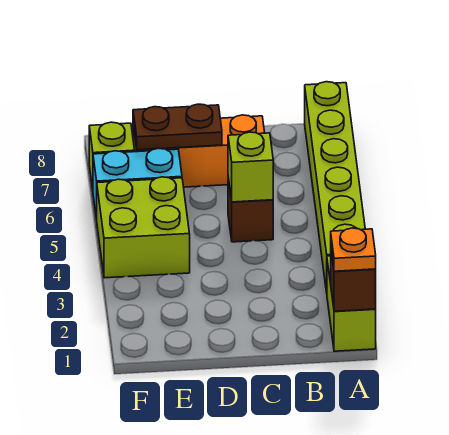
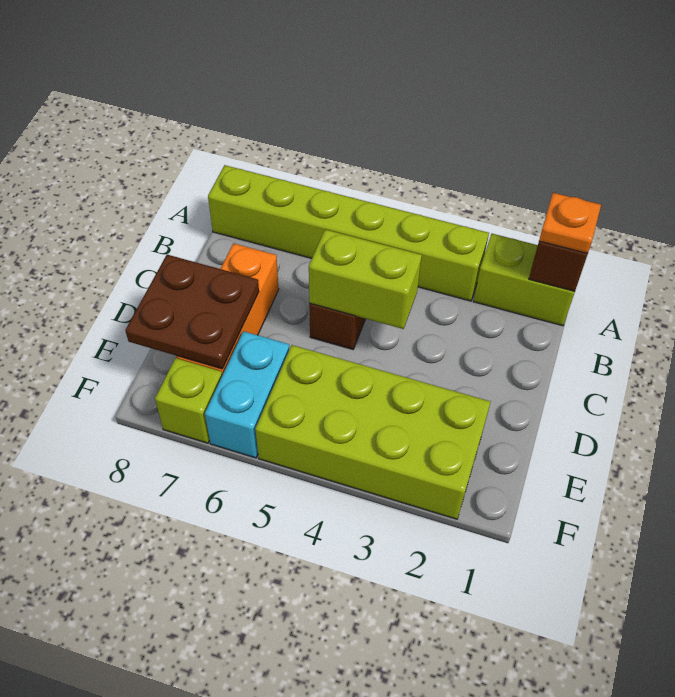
lime brick C5 level 2 -> lime brick C4:C5 level 2
brown plate D7:E7 level 2 -> brown plate D7:E8 level 2
lime brick E4:F5 level 1 -> lime brick E2:F5 level 1

